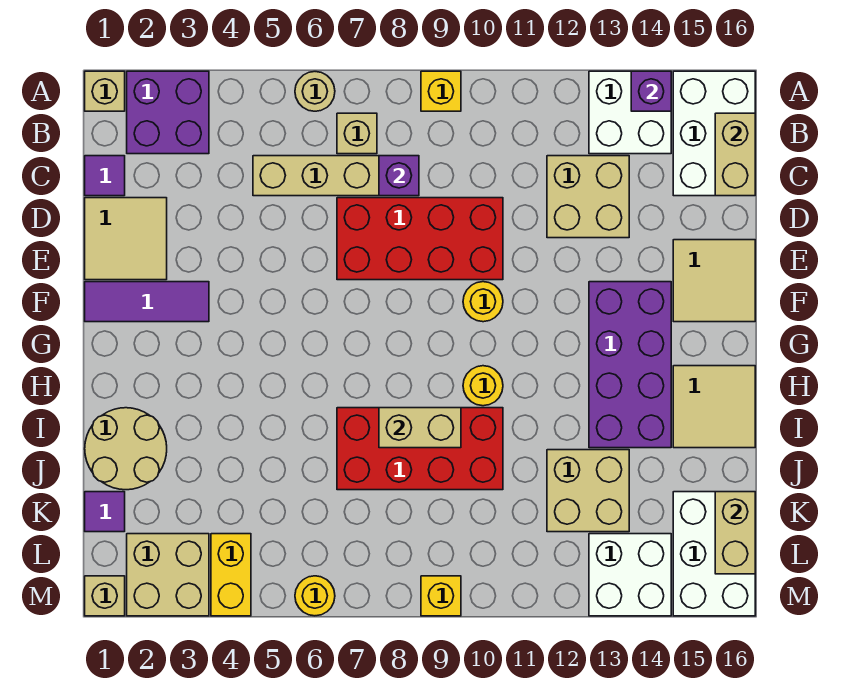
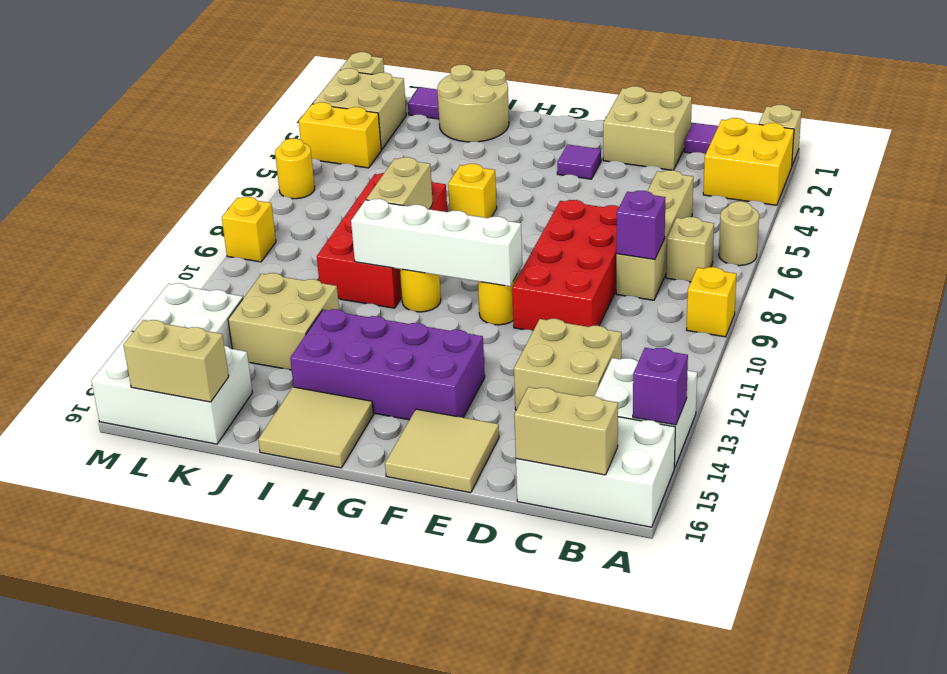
purple brick A2:B3 level 1 -> yellow brick A2:B3 level 1
tan tile D1:E2 level 1 -> tan brick D1:E2 level 1
purple tile F1:F3 level 1 -> purple tile F3 level 1
none -> white brick F10:I10 level 2
none -> yellow brick H6 level 1

